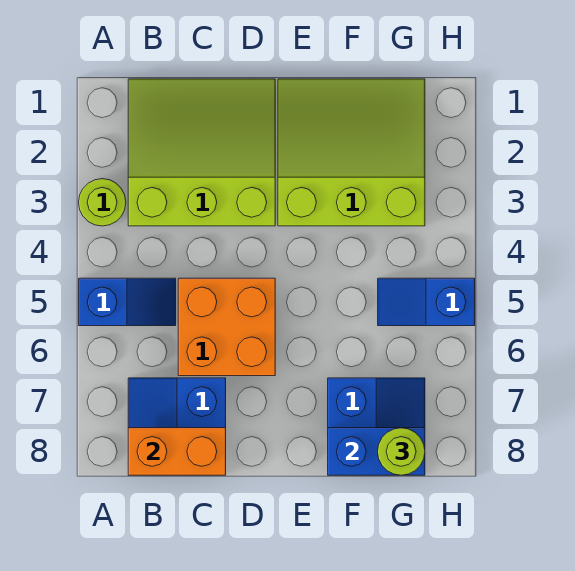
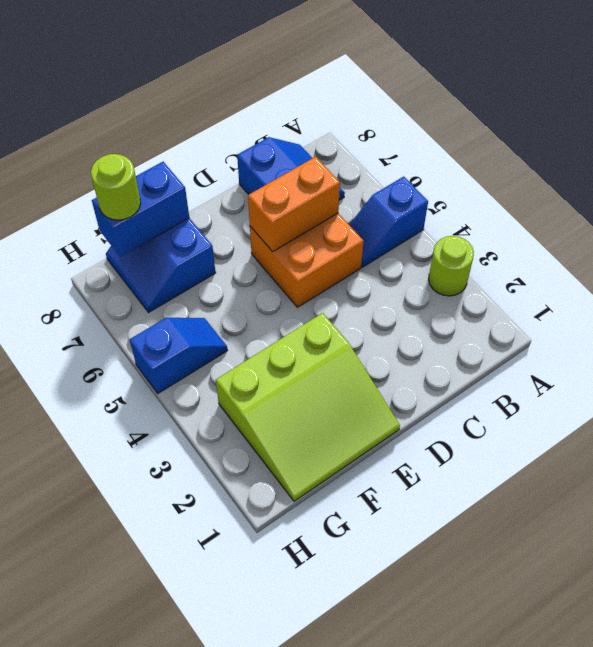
lime slope B1:D3 level 1 top 3 -> none
orange brick B8:C8 level 2 -> orange brick C6:D6 level 2

